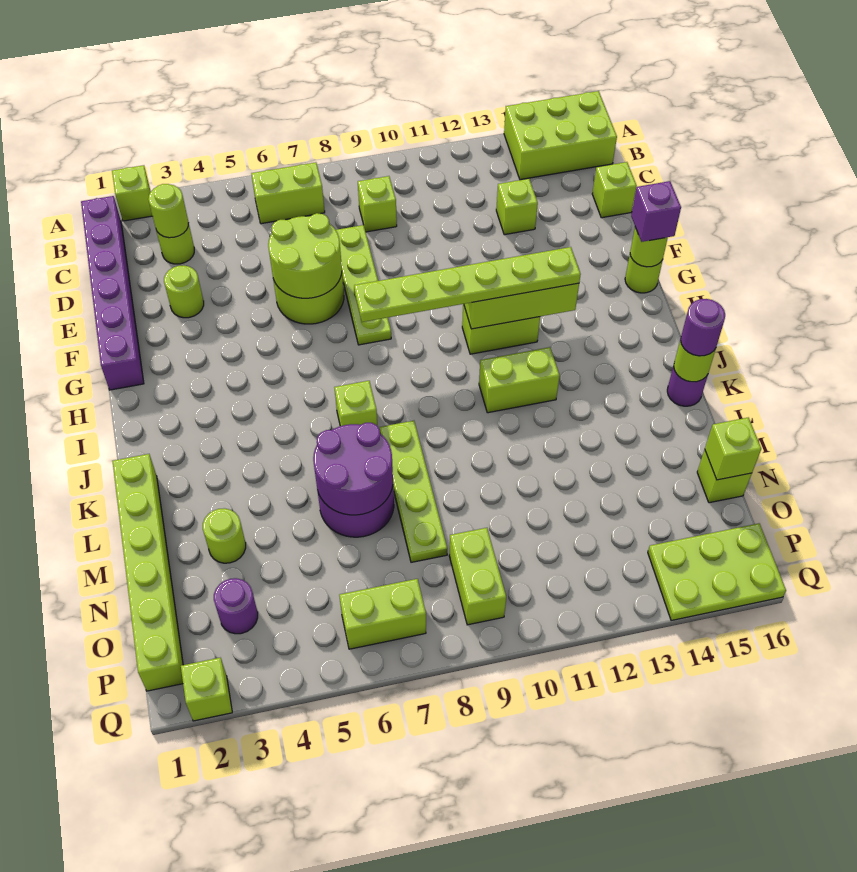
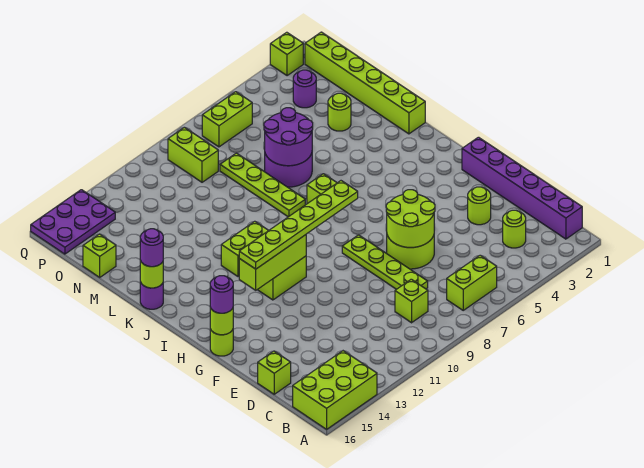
lime brick A2 level 1 -> none
lime round brick C3 level 2 -> none
lime brick D13 level 1 -> none
purple brick G16 level 3 -> purple round brick G16 level 3
lime brick N16 level 2 -> none
lime plate P14:Q16 level 1 -> purple plate P14:Q16 level 1

